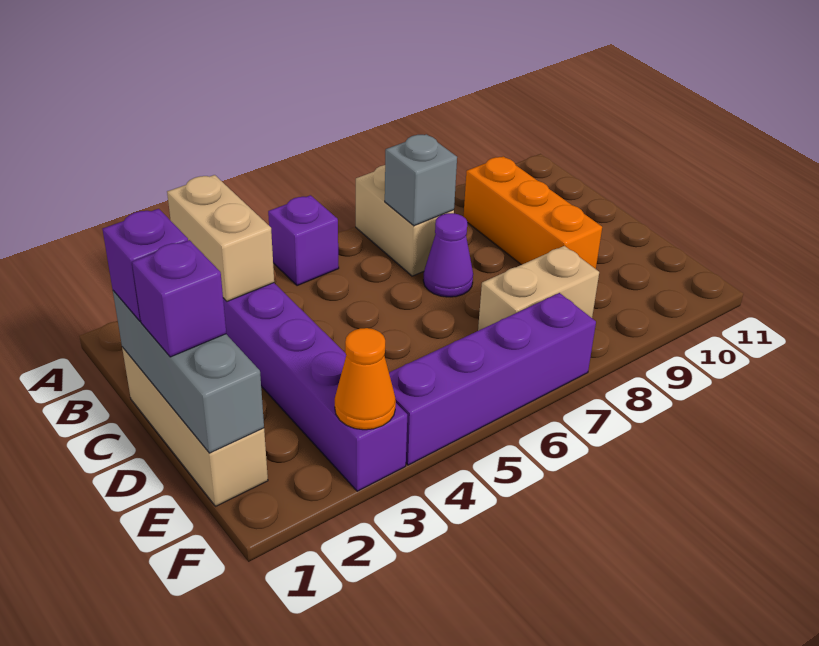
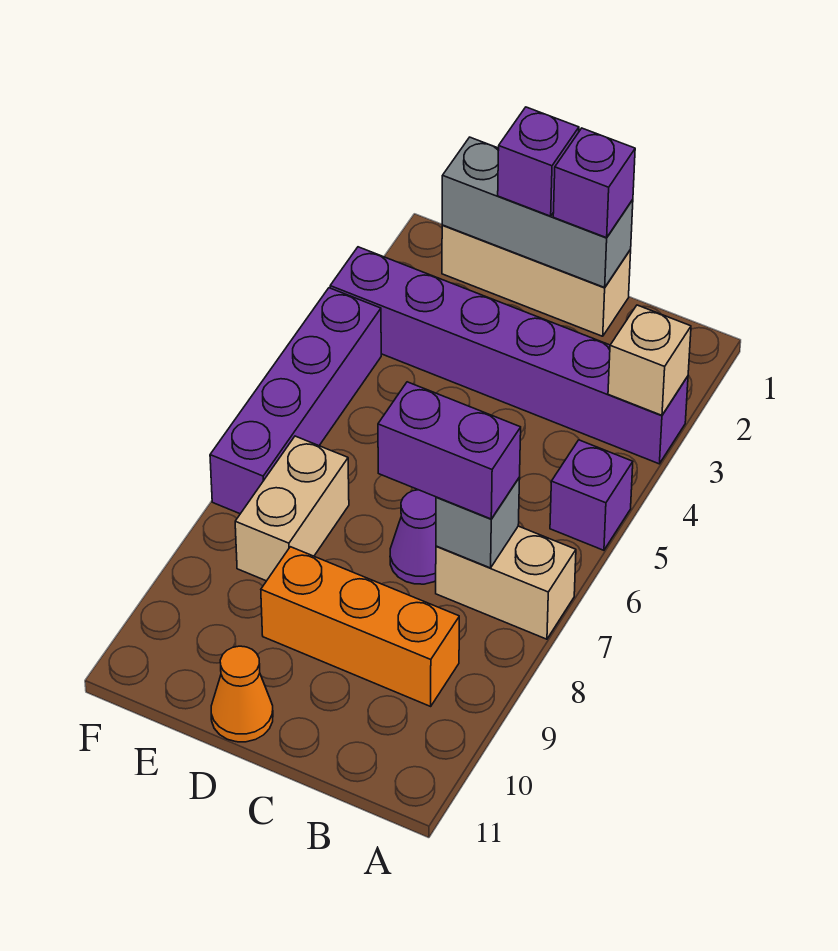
tan brick A3:B3 level 2 -> tan brick A3 level 2
none -> purple brick B7:C7 level 3
orange cone F3 level 2 -> orange cone D11 level 1

